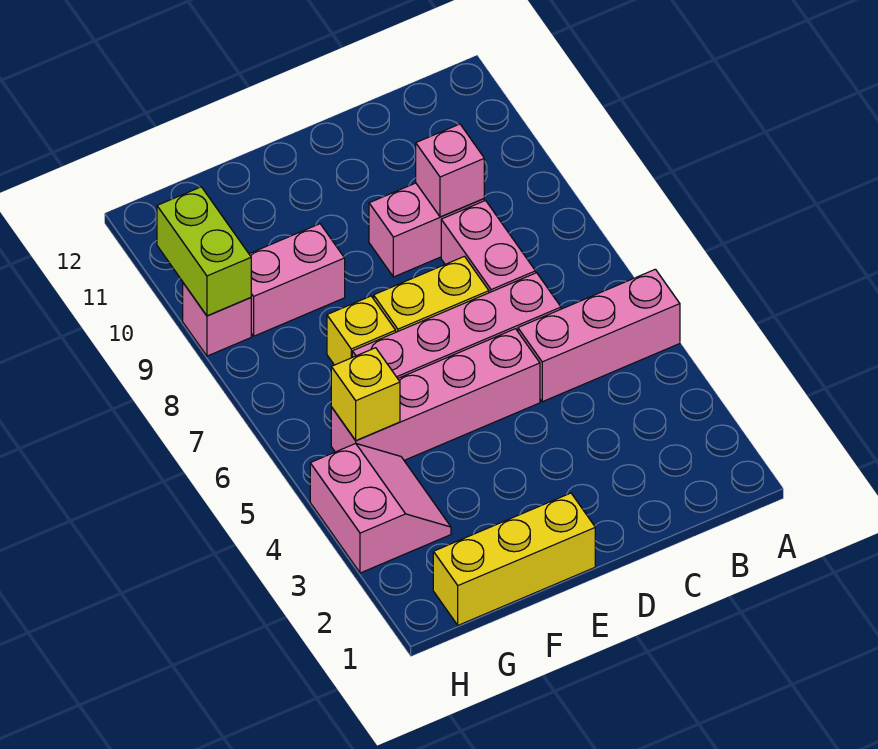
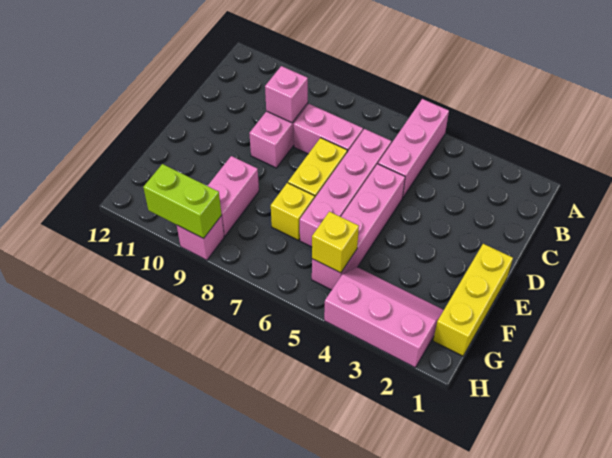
pink slope G3:H4 level 1 top H -> pink slope G2:H4 level 1 top H

